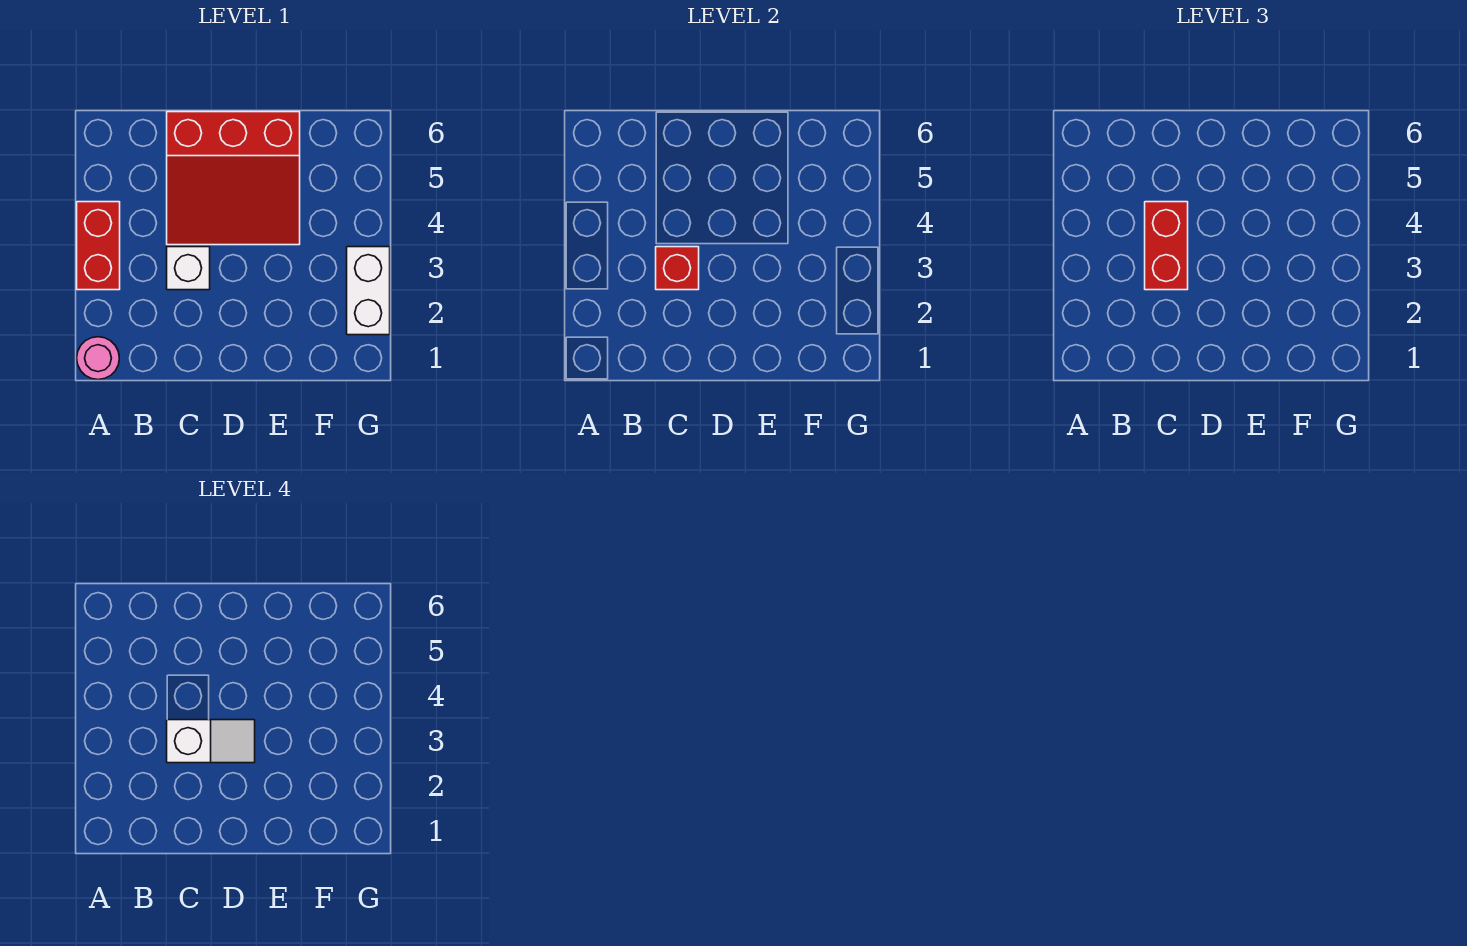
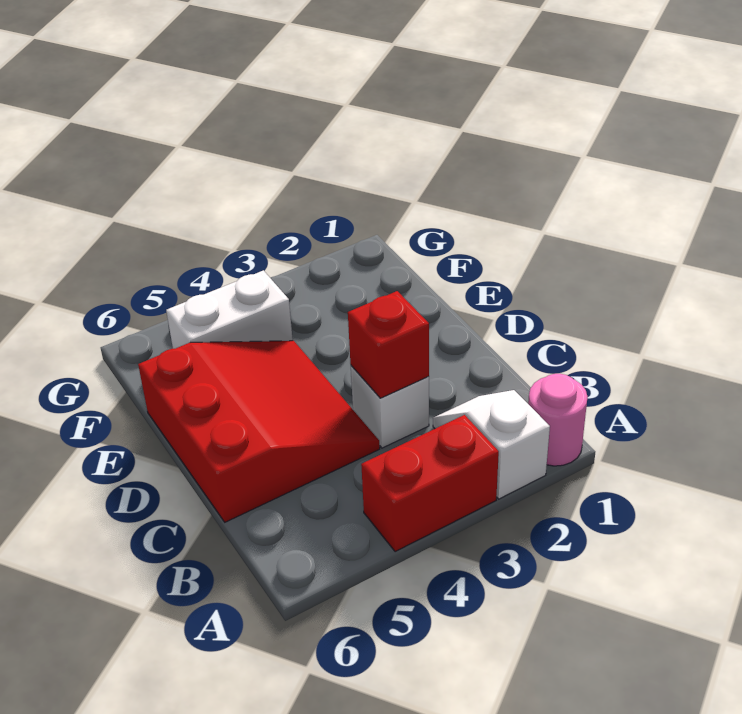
red brick C3:C4 level 3 -> none
white slope C3:D3 level 4 top C -> white slope A2:B2 level 1 top A
white brick G2:G3 level 1 -> white brick F4:F5 level 1

